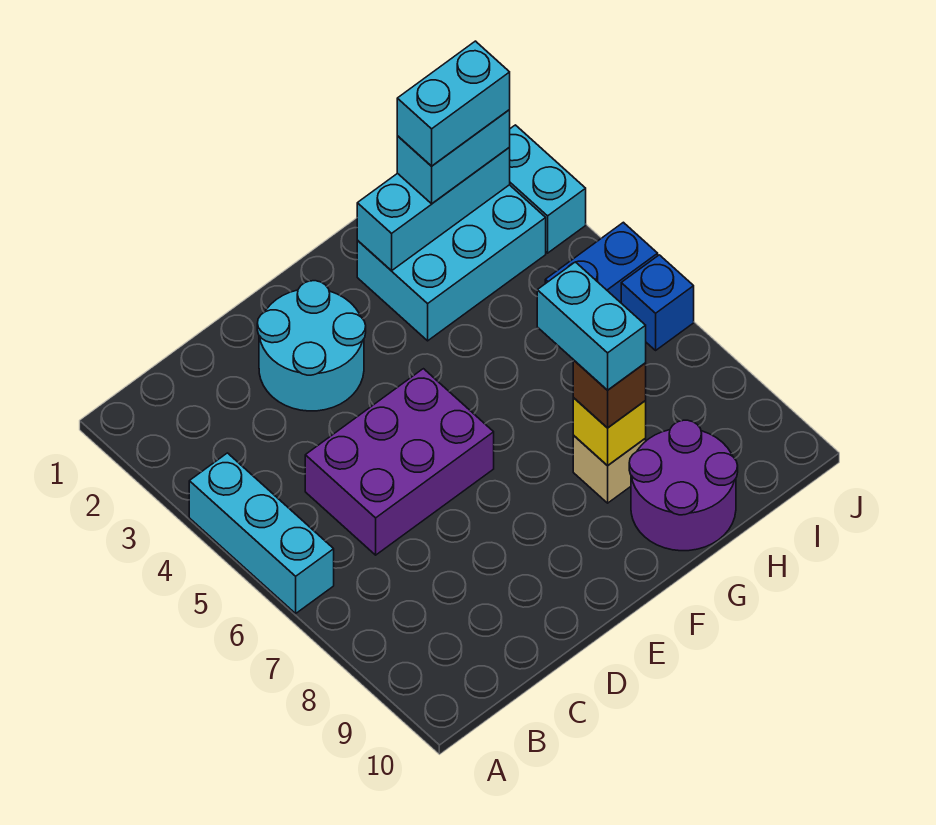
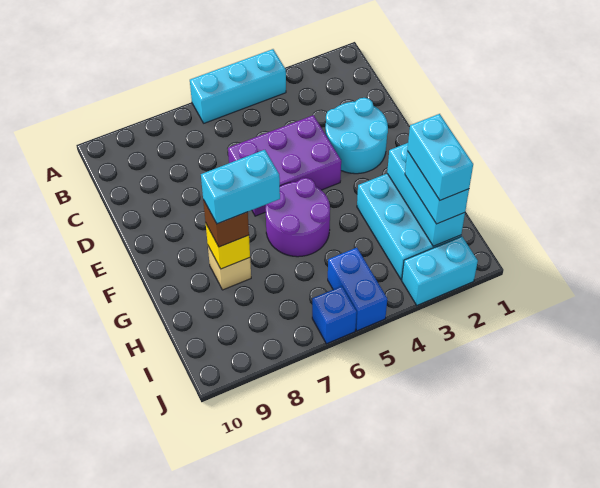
purple brick C5:E6 level 1 -> purple brick D4:E6 level 1
purple round brick G9:H10 level 1 -> purple round brick F5:G6 level 1

